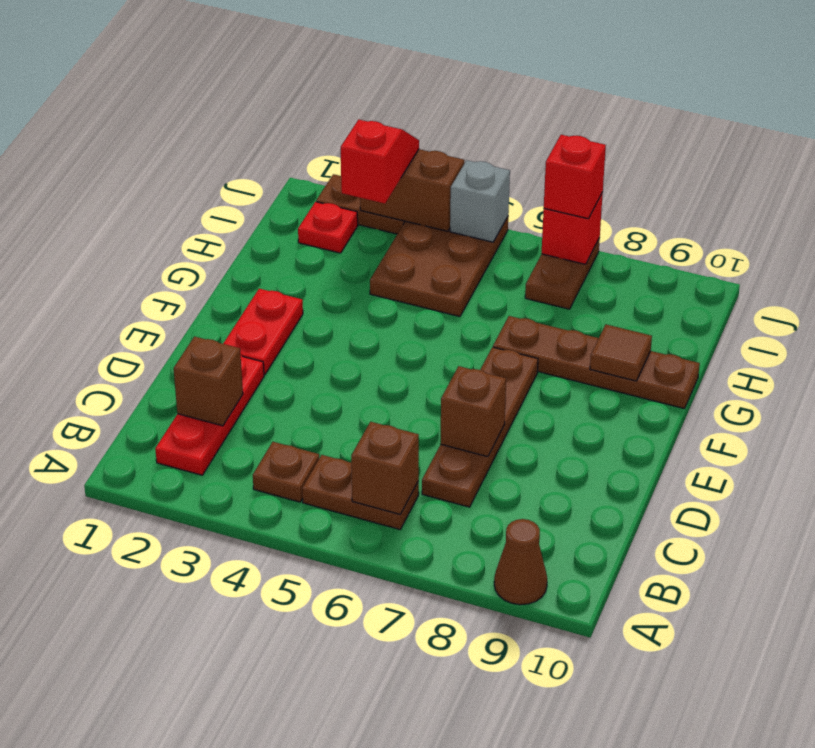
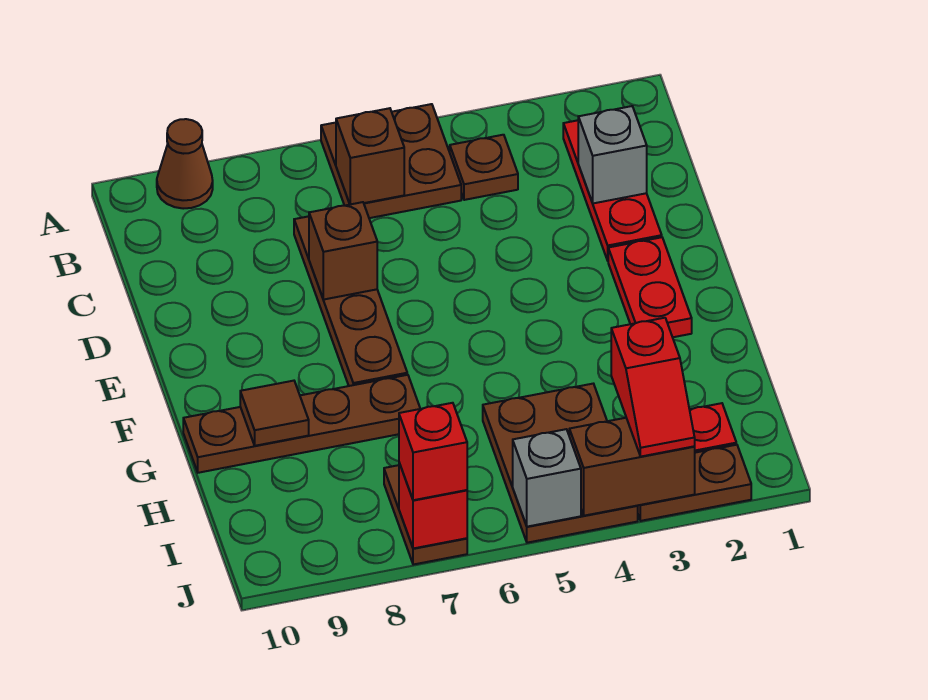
brown plate B5:B6 level 1 -> brown plate A5:B6 level 1
brown brick C2 level 2 -> grey brick C2 level 2

